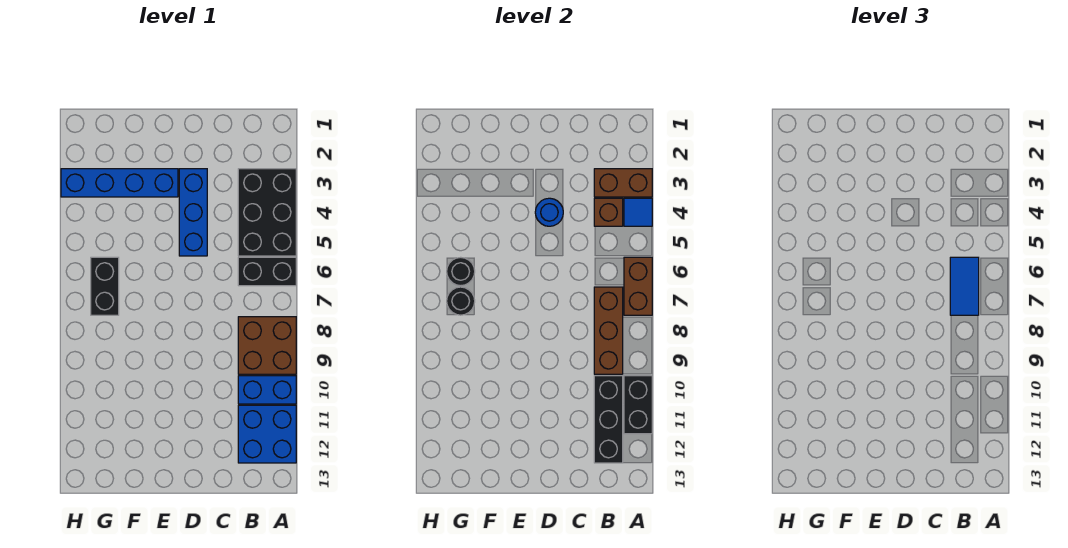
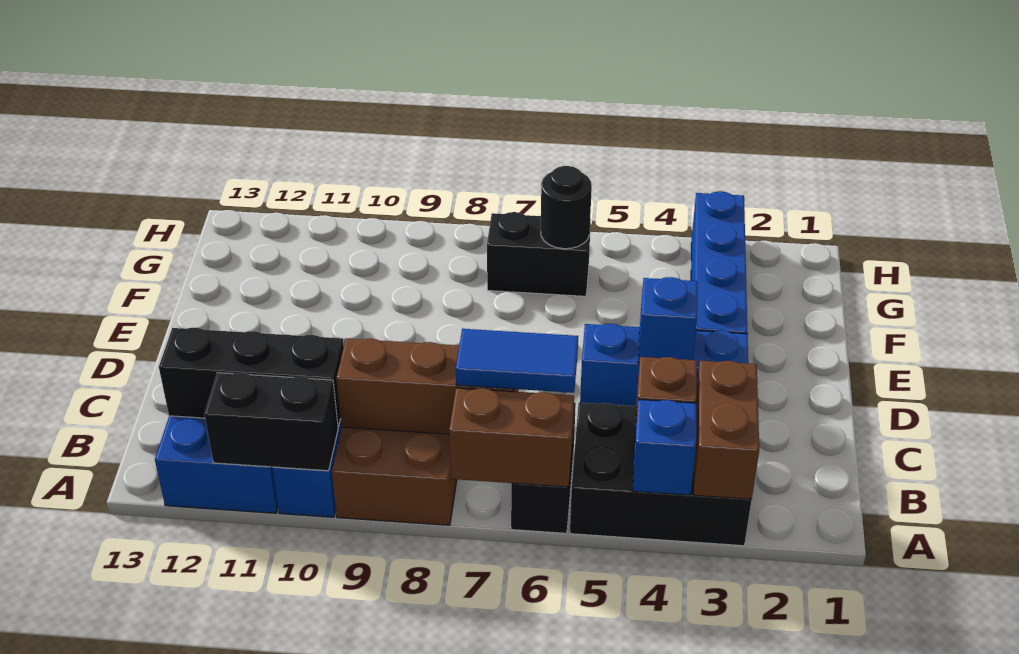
blue tile A4 level 2 -> blue brick A4 level 2
blue round brick D4 level 2 -> blue brick D4 level 2
black round brick G7 level 2 -> none

